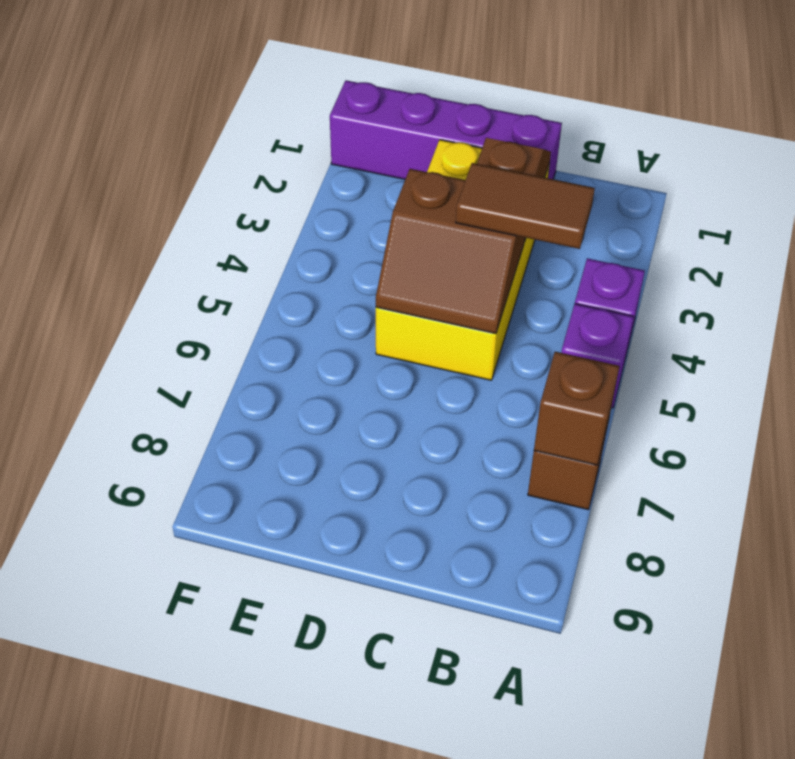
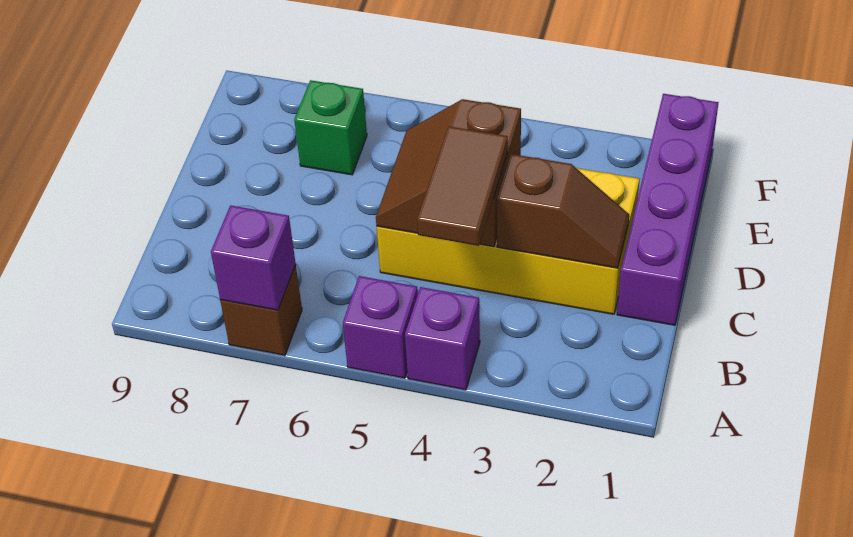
brown brick A7 level 2 -> purple brick A7 level 2
none -> green brick E7 level 1

